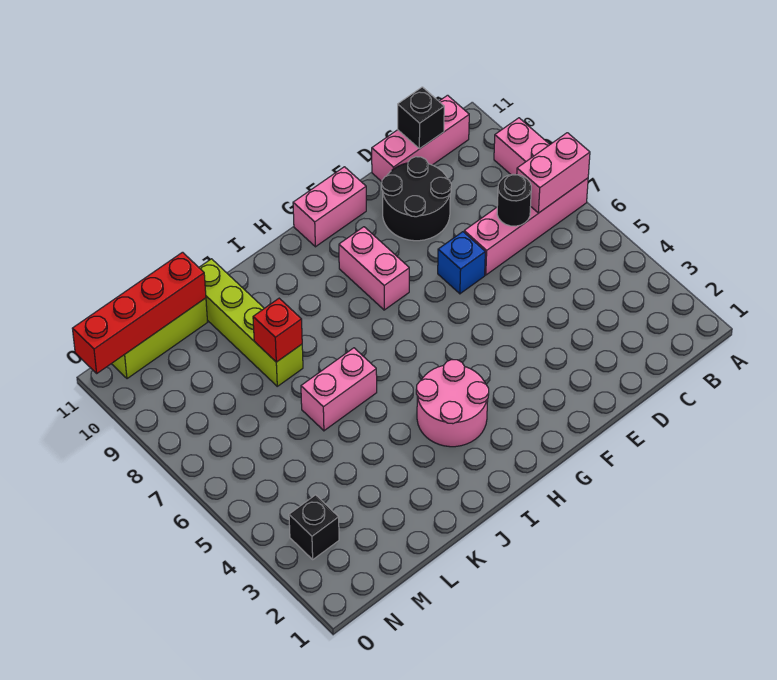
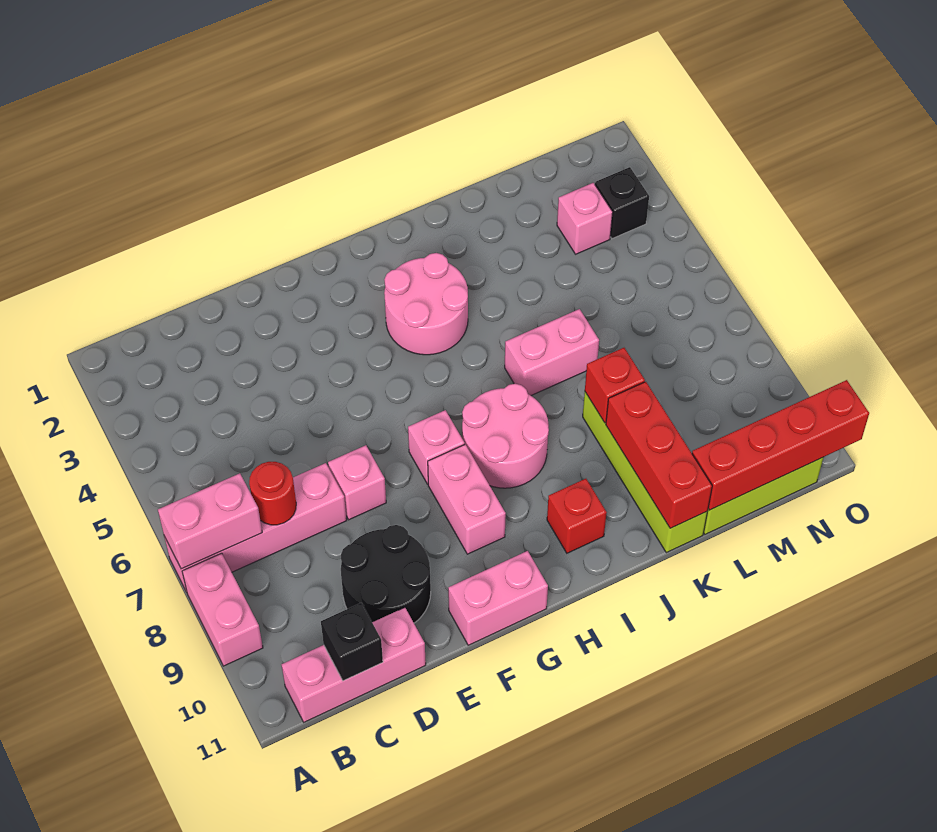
black round brick C7 level 2 -> red round brick C7 level 2
blue brick E7 level 1 -> pink brick E7 level 1
none -> pink brick G7 level 1
none -> pink round brick H7:I8 level 1
none -> red brick I10 level 1
none -> red brick K9:K11 level 2
none -> pink brick M3 level 1

